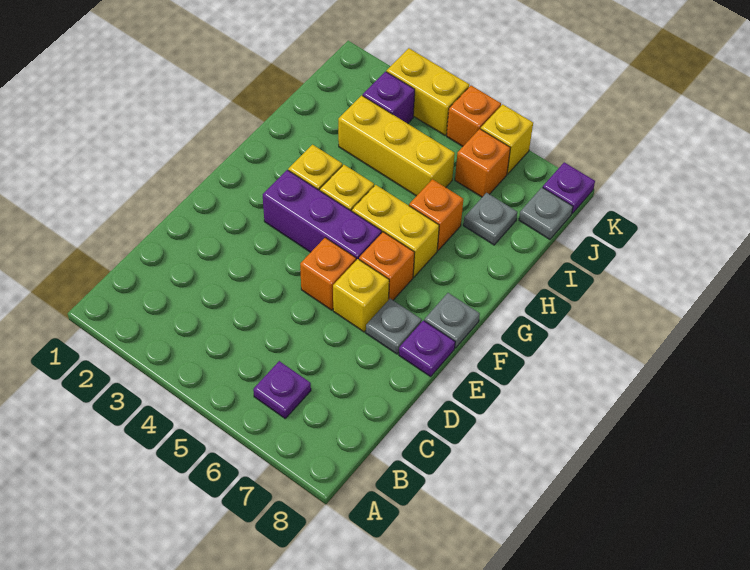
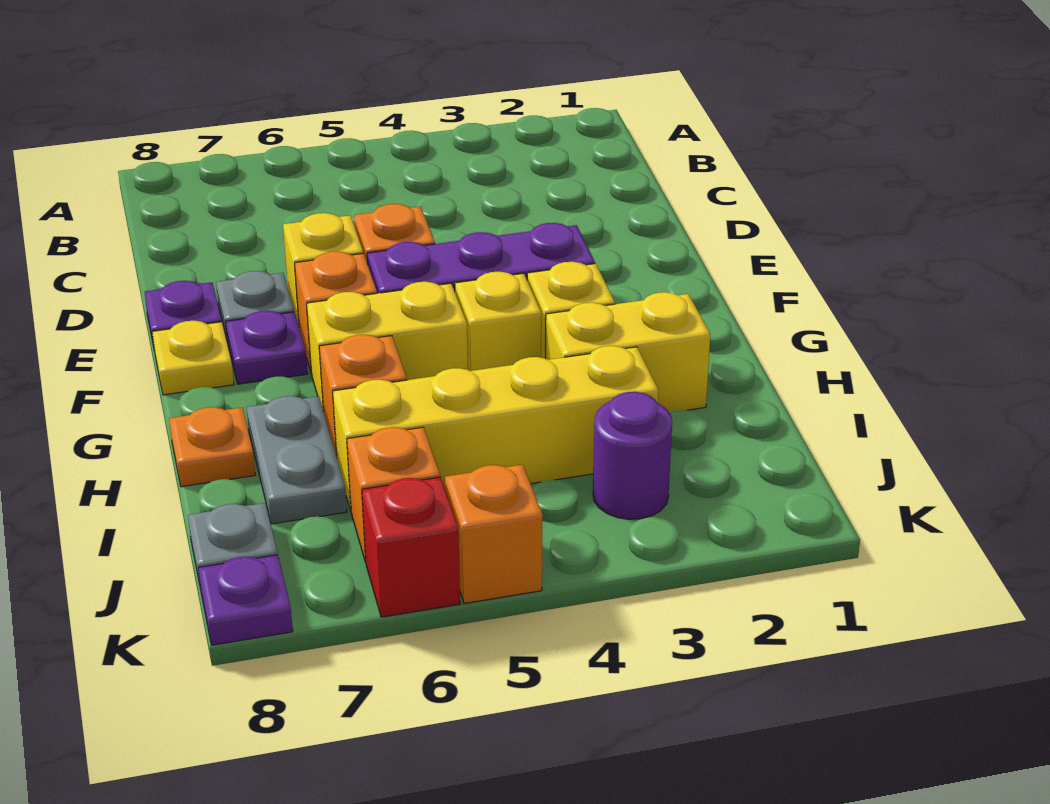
purple plate B6 level 1 -> purple plate F7 level 1
grey plate F8 level 1 -> yellow plate F8 level 1
none -> orange plate H8 level 1
yellow brick I3:I5 level 1 -> yellow brick I3:I6 level 1
grey plate I7 level 1 -> grey plate H7:I7 level 1
purple brick J3 level 1 -> purple round brick J3 level 1
yellow brick K3:K4 level 1 -> yellow brick H2:H3 level 1
yellow brick K6 level 1 -> red brick K6 level 1

